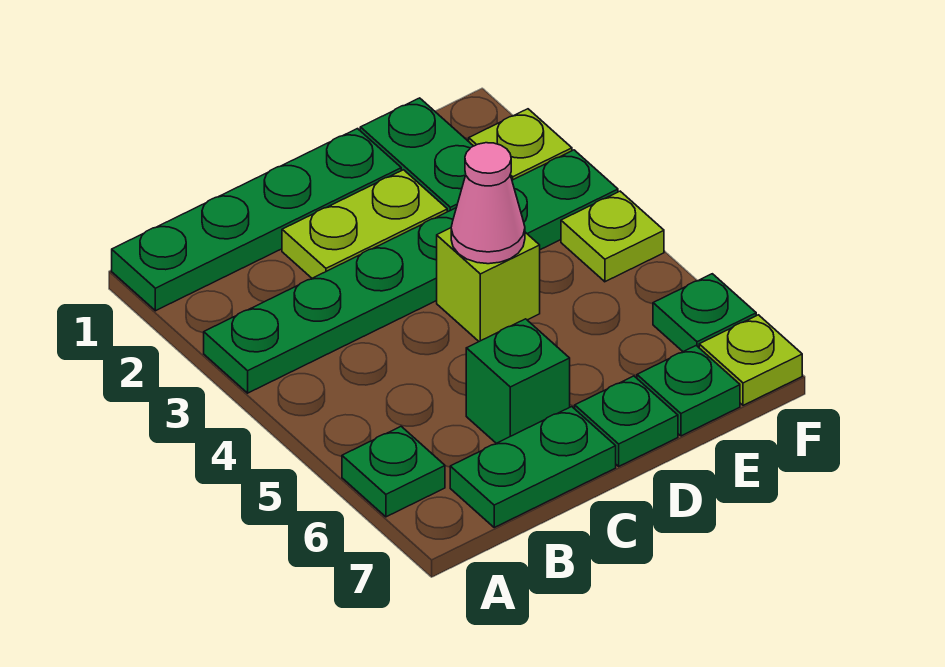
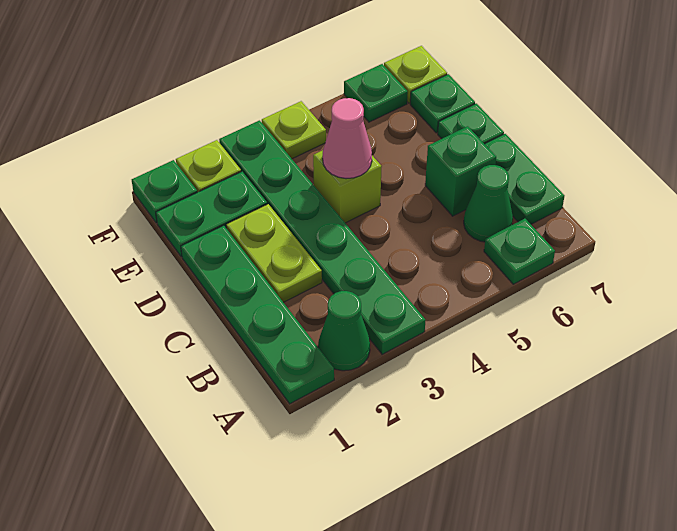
none -> green cone A2 level 1
none -> green cone B6 level 1
none -> green plate F1 level 1

